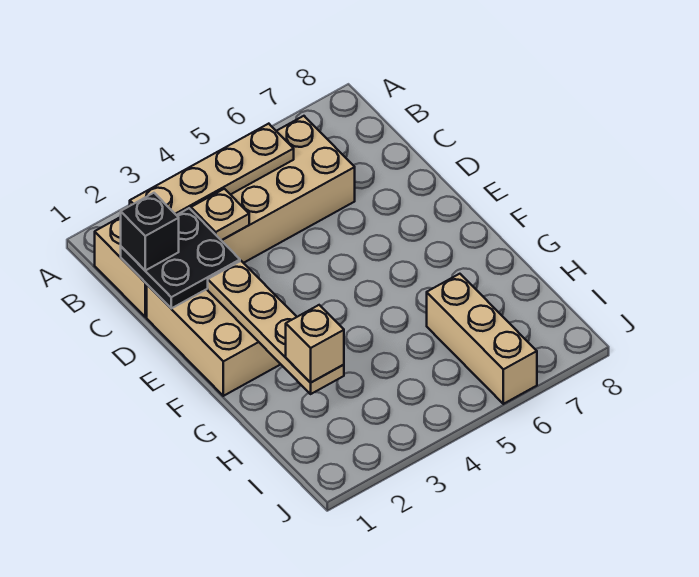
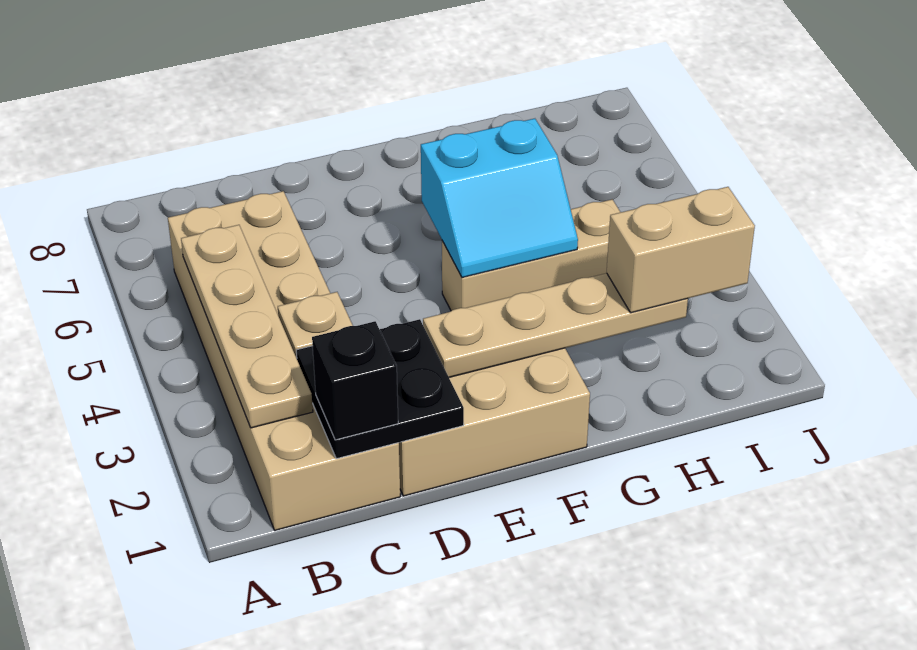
none -> cyan slope F4:G5 level 2 top 5
tan brick H2 level 3 -> tan brick H2:I2 level 3
tan brick H6:J6 level 1 -> tan brick F4:H4 level 1

